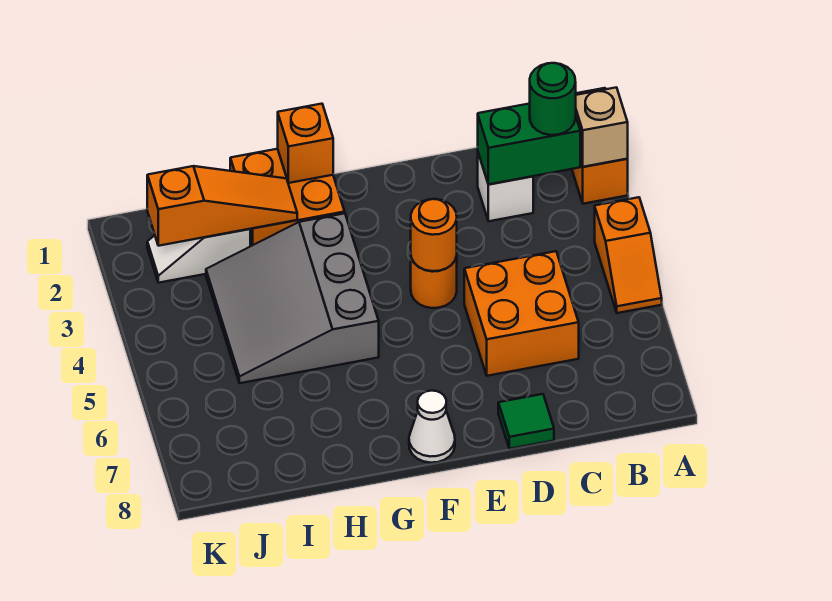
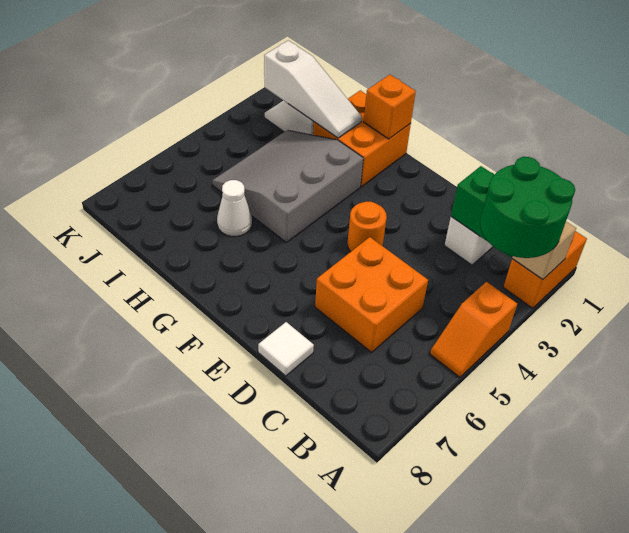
green round brick B2 level 3 -> green round brick A2:B3 level 3
green tile D8 level 1 -> white tile D8 level 1
orange round brick E4 level 2 -> none
white cone F8 level 1 -> white cone H6 level 1
orange slope H2:J2 level 2 top J -> white slope H2:J2 level 2 top J

